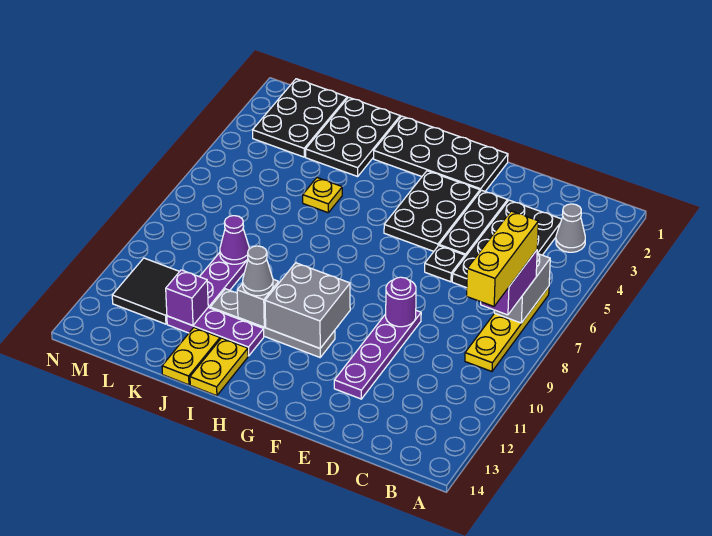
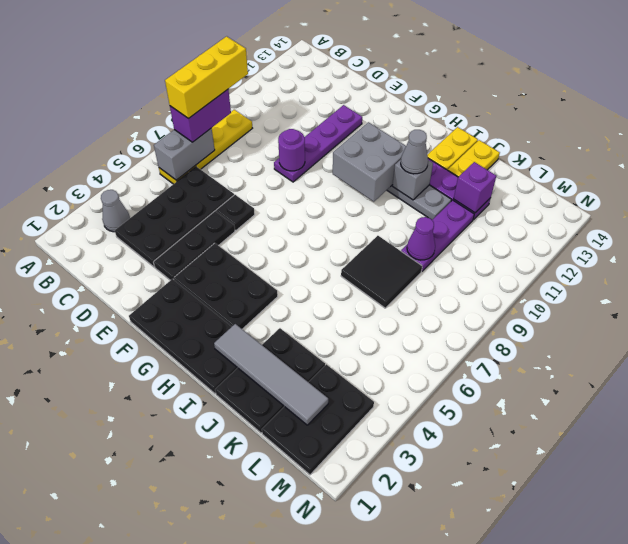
black plate F3:G5 level 1 -> black plate F3:H4 level 1
none -> grey tile I2:L2 level 2
yellow plate J5 level 1 -> none
black tile L11:M12 level 1 -> black tile J7:K8 level 1

